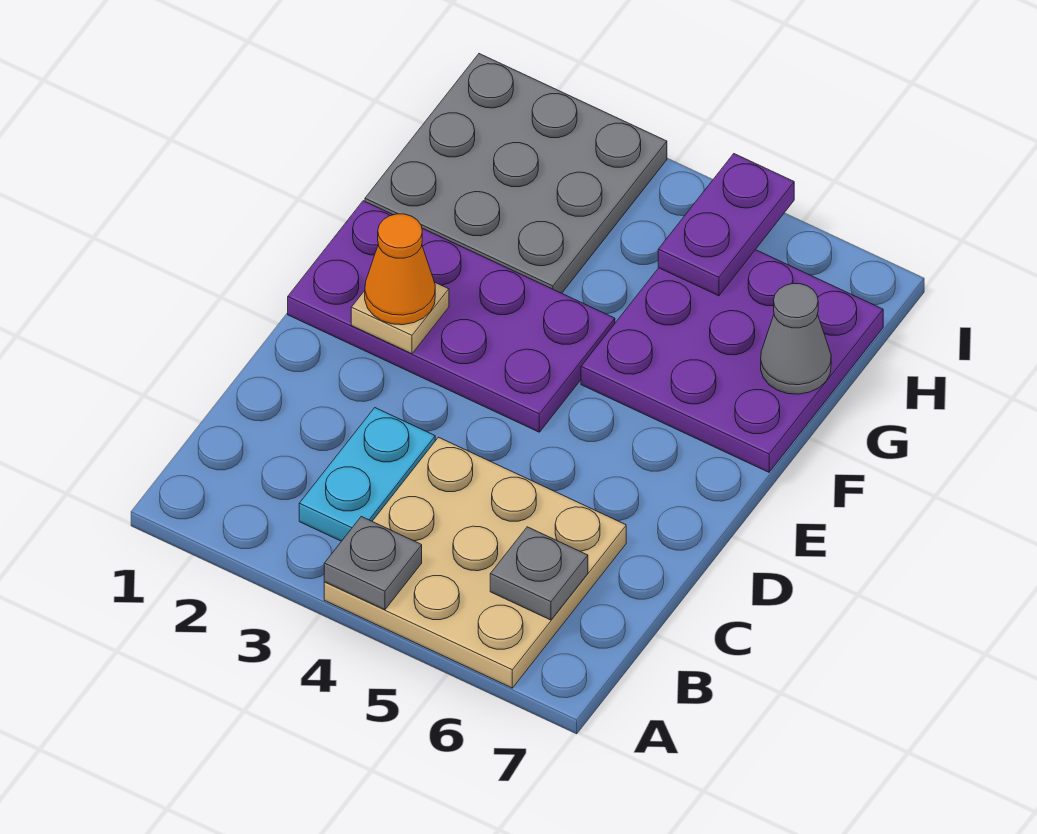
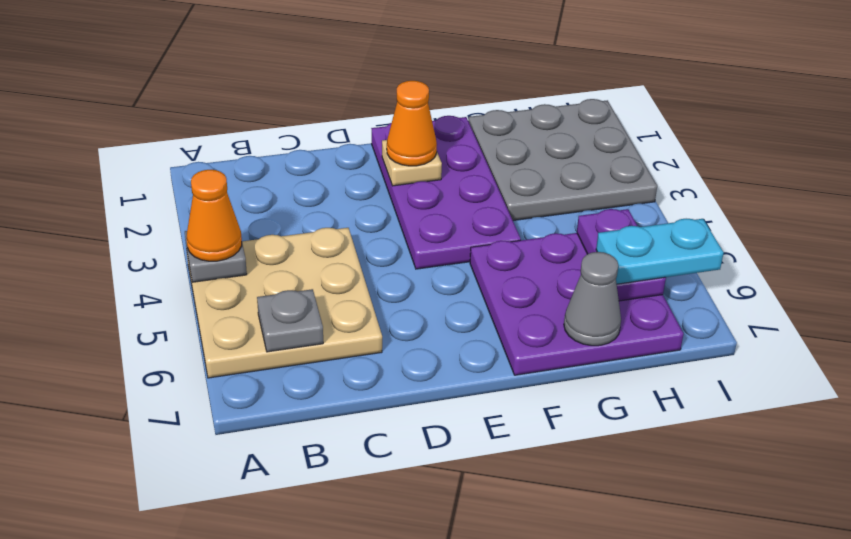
none -> orange cone A4 level 3
cyan plate B3:C3 level 1 -> cyan plate H6:I6 level 3
purple plate H5:I5 level 2 -> purple plate H5:H6 level 2

